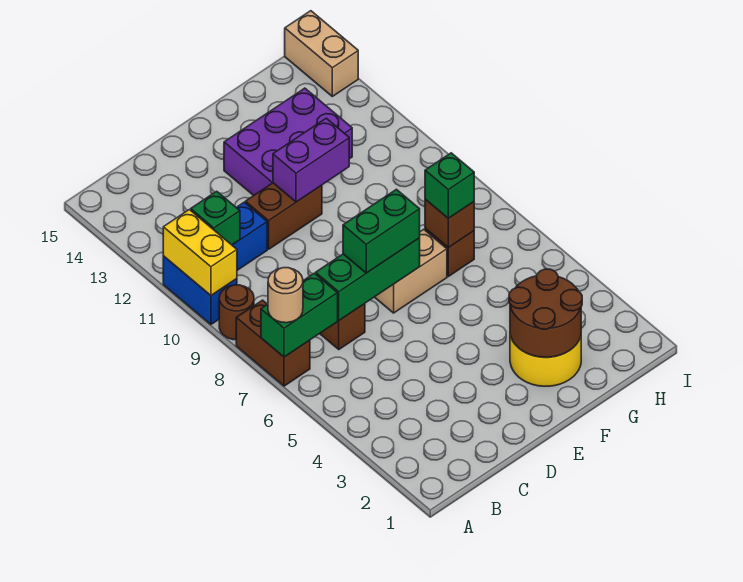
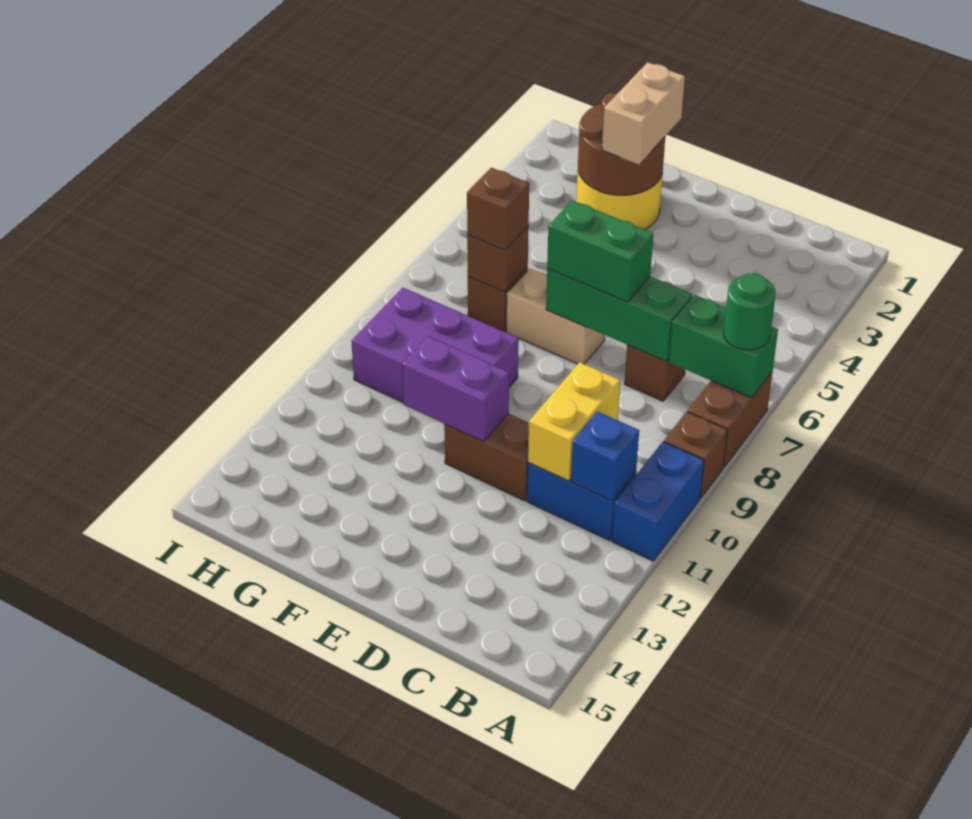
tan round brick A7 level 3 -> green round brick A7 level 3
brown round brick A9 level 1 -> brown brick A9 level 1
yellow brick A10:A11 level 2 -> yellow brick C10:C11 level 2
green brick B11 level 2 -> blue brick B11 level 2
purple brick E12:G13 level 1 -> purple brick F9:H10 level 1
green brick G7 level 3 -> brown brick G7 level 3
tan brick I14:I15 level 1 -> tan brick F2:F3 level 3

